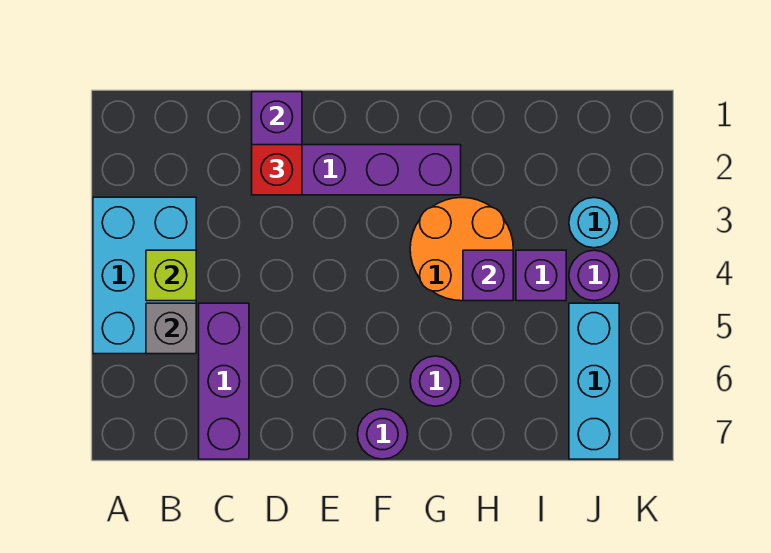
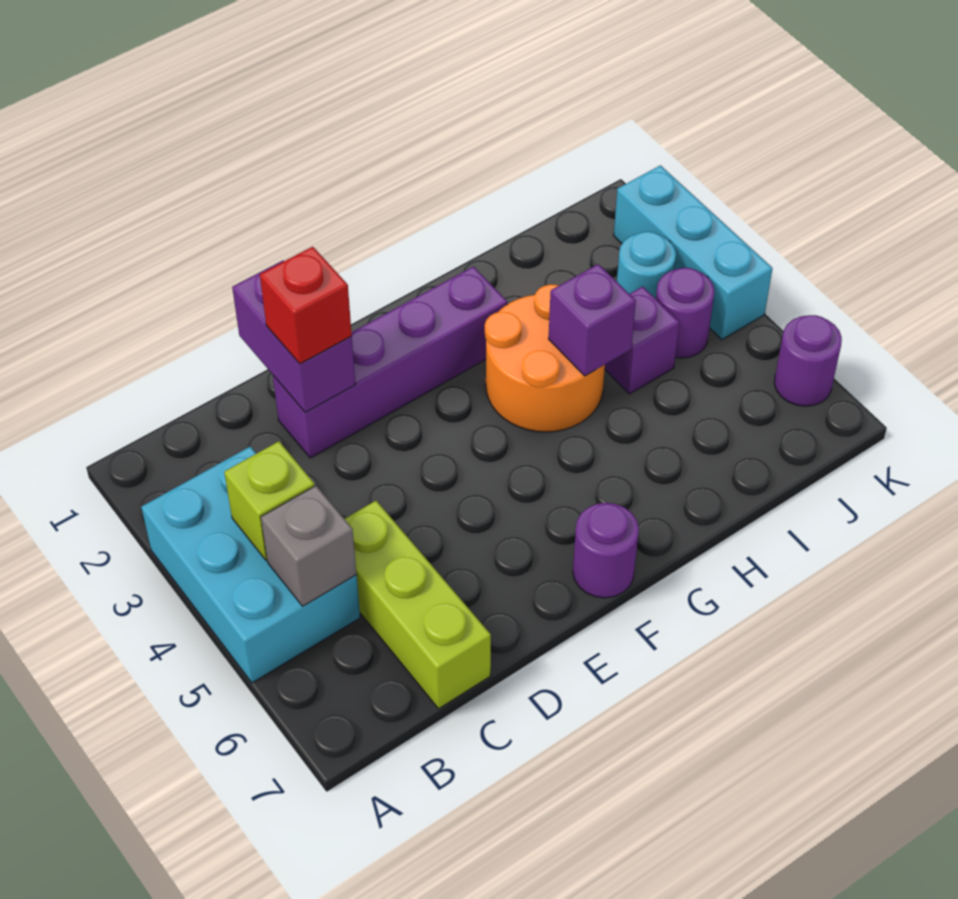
purple brick C5:C7 level 1 -> lime brick C5:C7 level 1
purple round brick G6 level 1 -> purple round brick K6 level 1
cyan brick J5:J7 level 1 -> cyan brick K2:K4 level 1

